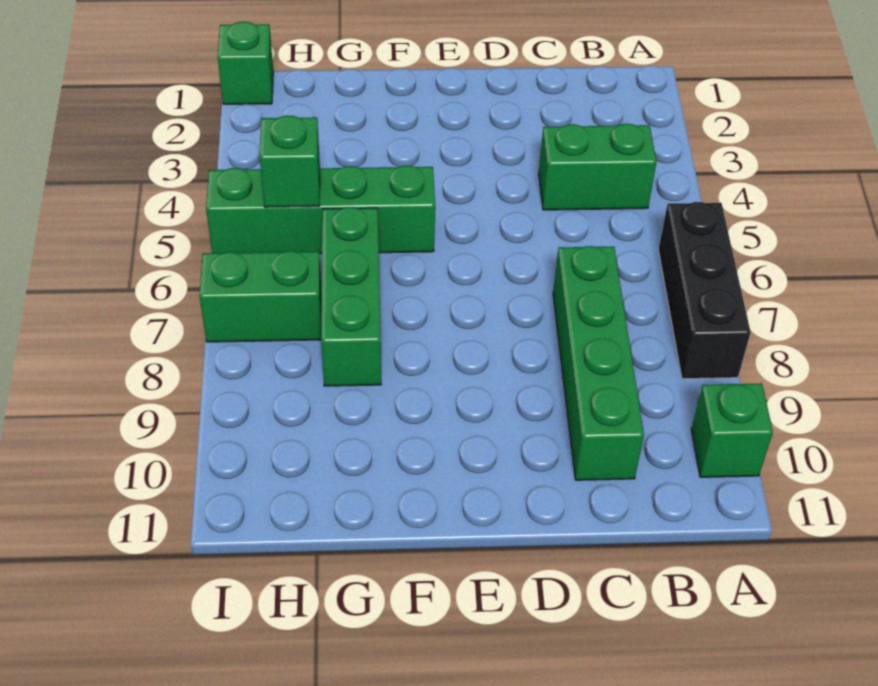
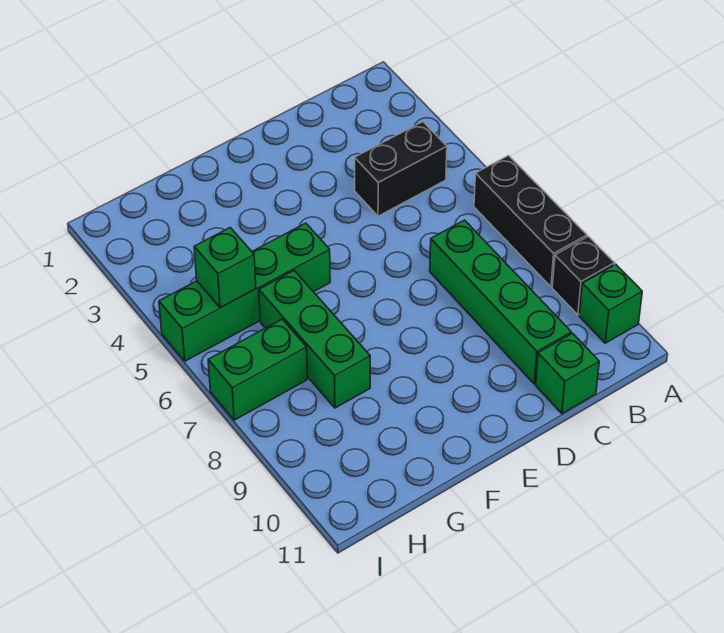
none -> black brick A9 level 1
green brick B4:C4 level 1 -> black brick B4:C4 level 1
green brick I1 level 1 -> green brick C11 level 1

